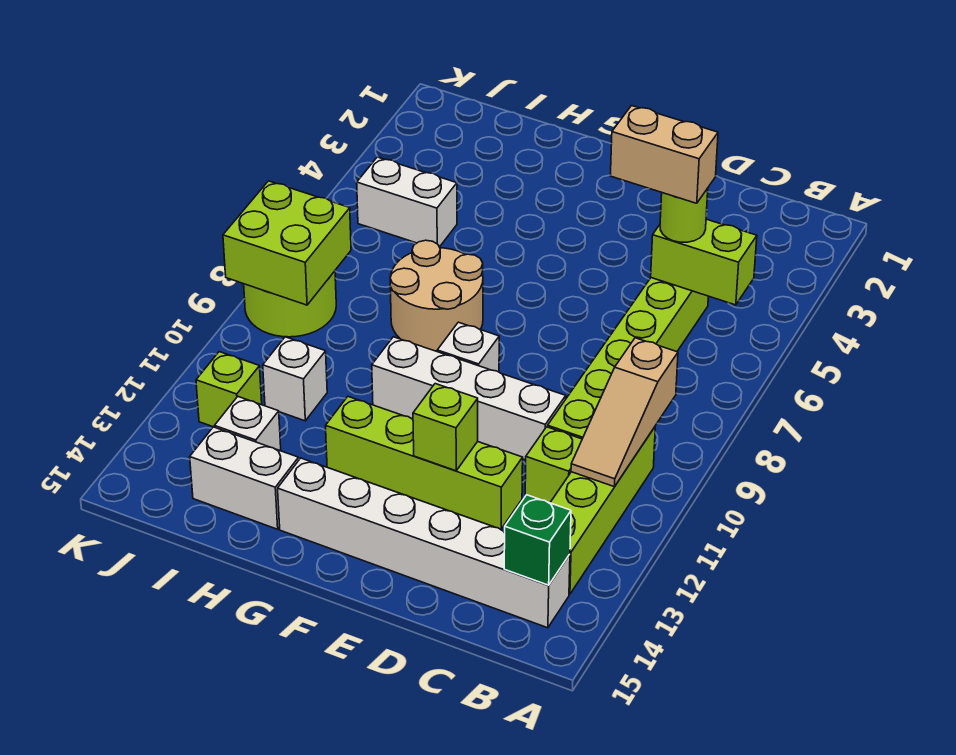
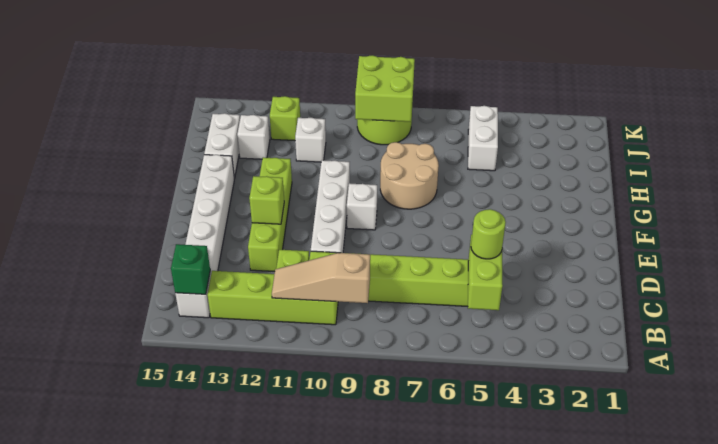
tan brick C5:D5 level 4 -> none

